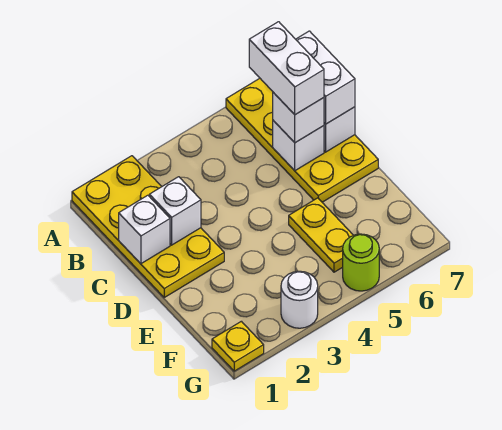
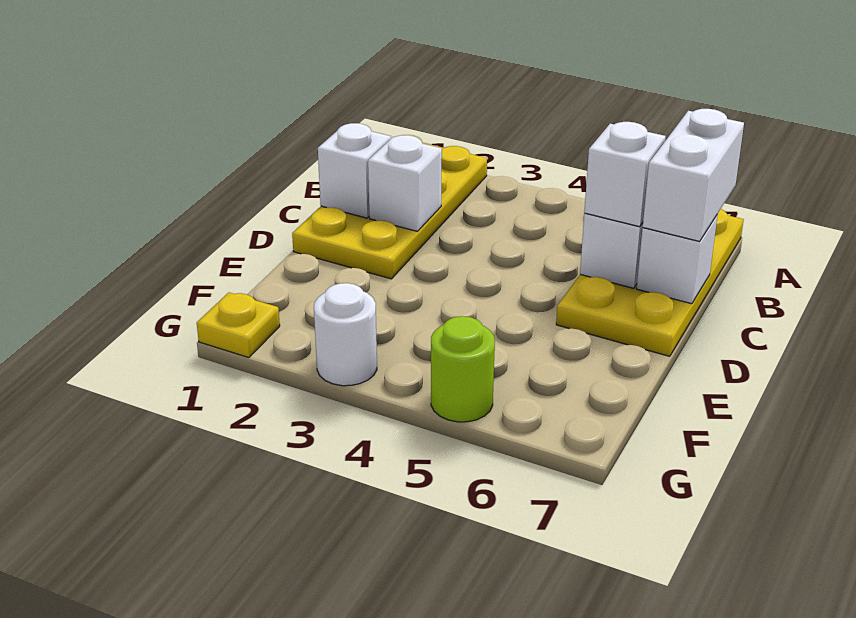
white brick B6:C6 level 4 -> none
yellow plate E5:F5 level 1 -> none

